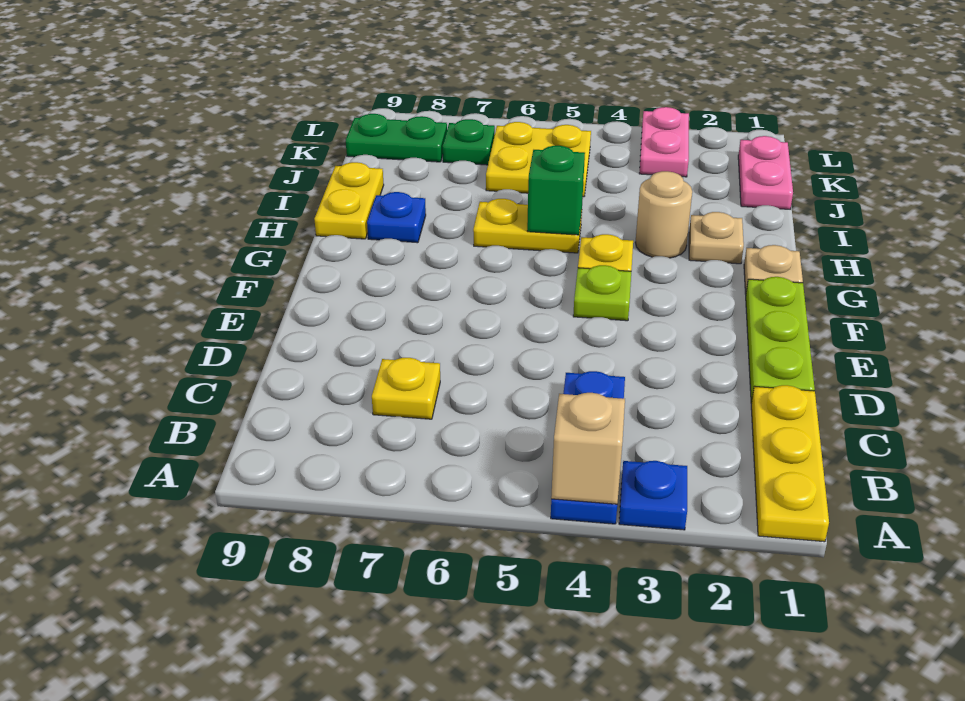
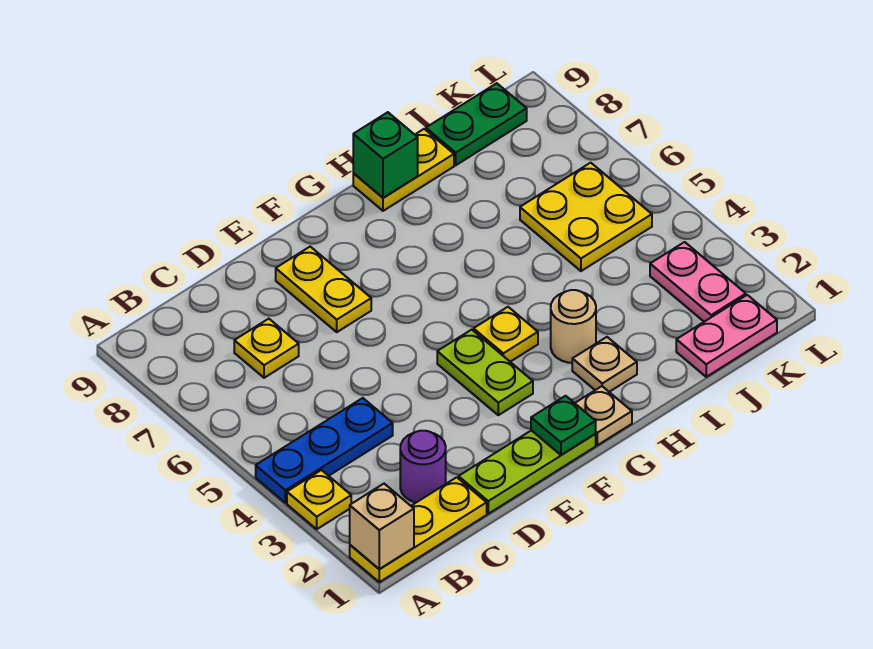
blue plate A3 level 1 -> yellow plate A3 level 1
tan brick A4 level 2 -> tan brick A1 level 2
none -> purple round brick C2 level 1
lime plate F4 level 1 -> lime plate F3:F4 level 1
yellow plate H5:H6 level 1 -> yellow plate E7:E8 level 1
green brick H5 level 2 -> green brick H9 level 2
blue plate H8 level 1 -> none
pink plate K3:L3 level 1 -> pink plate K2:K3 level 1
green plate K7 level 1 -> green plate F1 level 2
green plate K8:K9 level 1 -> green plate J9:K9 level 1

